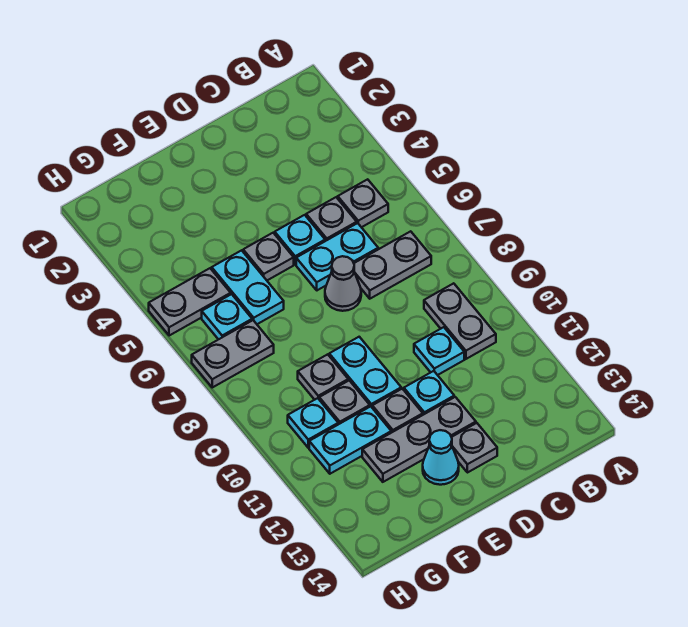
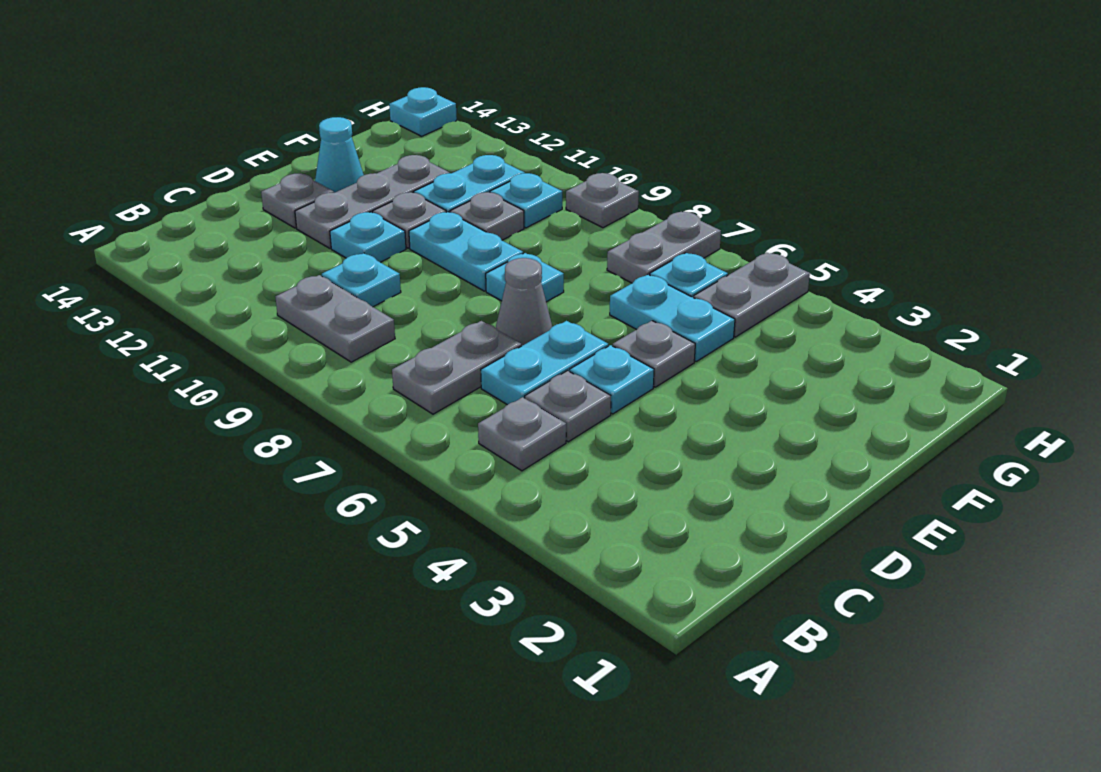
none -> cyan plate E8 level 1
grey plate F9 level 1 -> grey plate H9 level 1
none -> cyan plate H14 level 1

